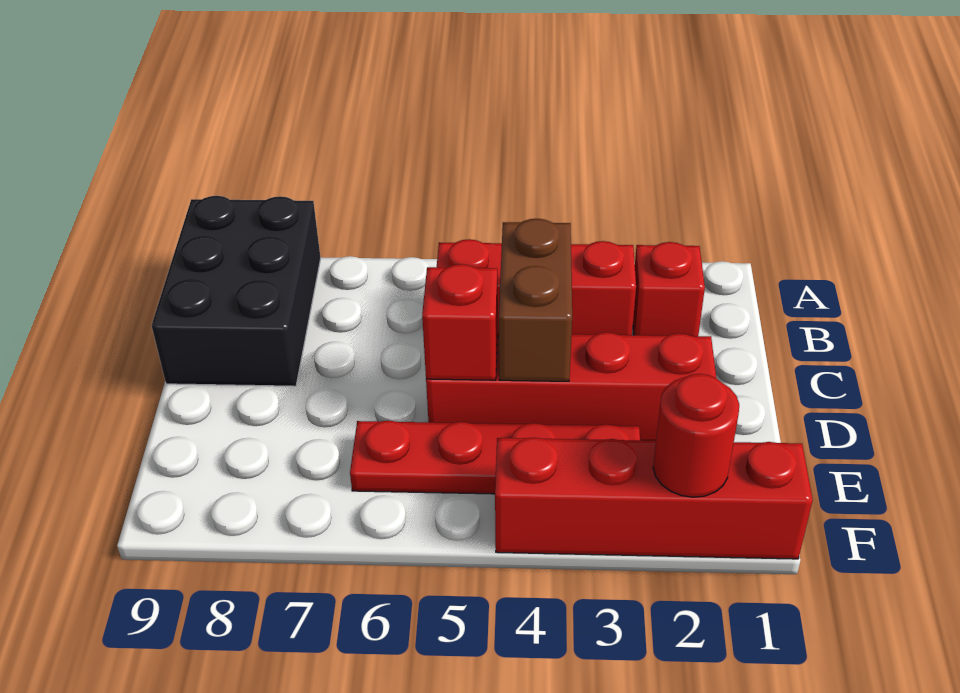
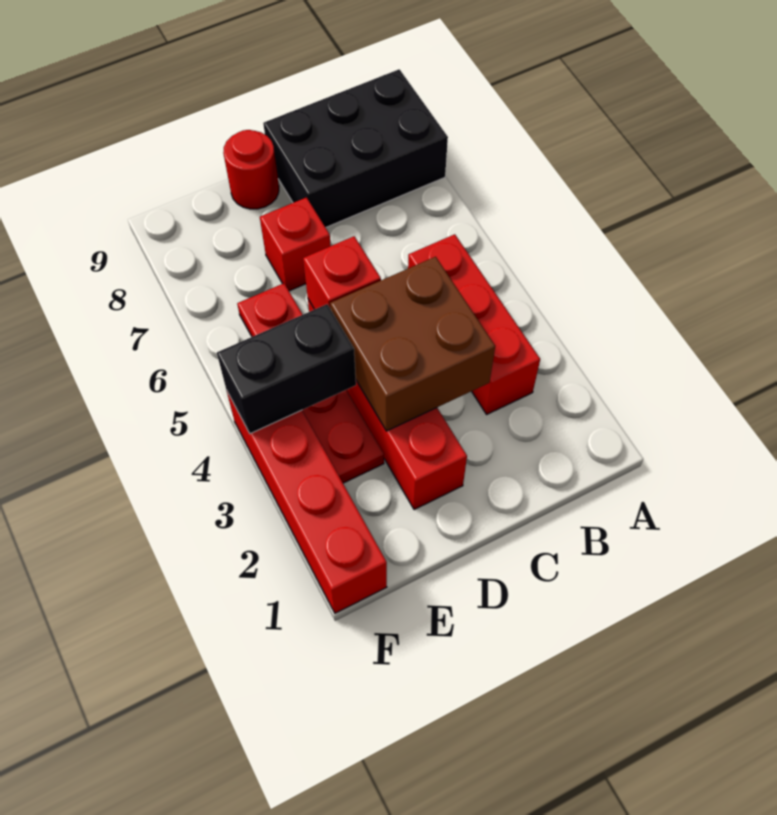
red brick B2 level 1 -> red brick D7 level 1
brown brick C4:D4 level 2 -> brown brick C3:D4 level 2
none -> black brick E4:F4 level 2
red round brick F2 level 2 -> red round brick D9 level 1

